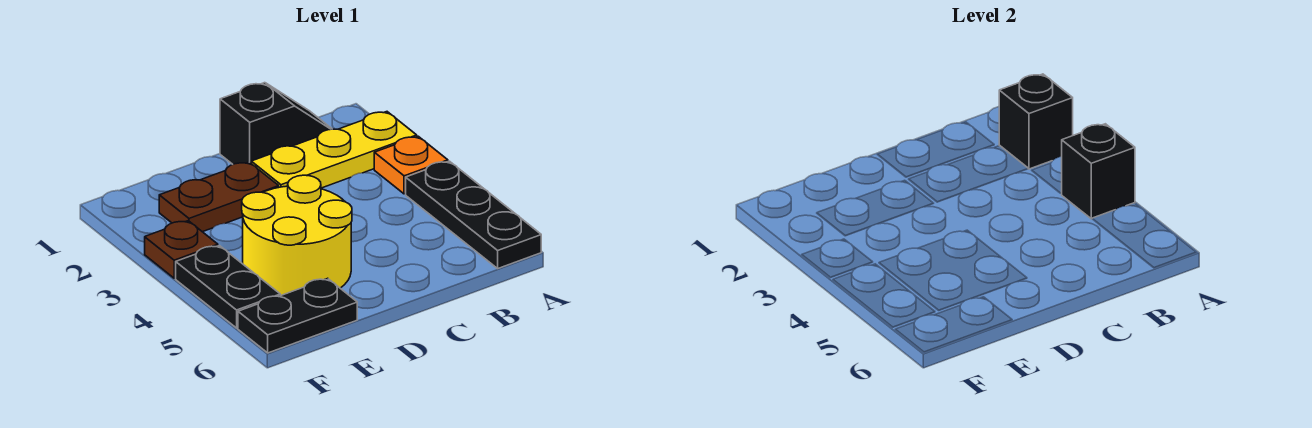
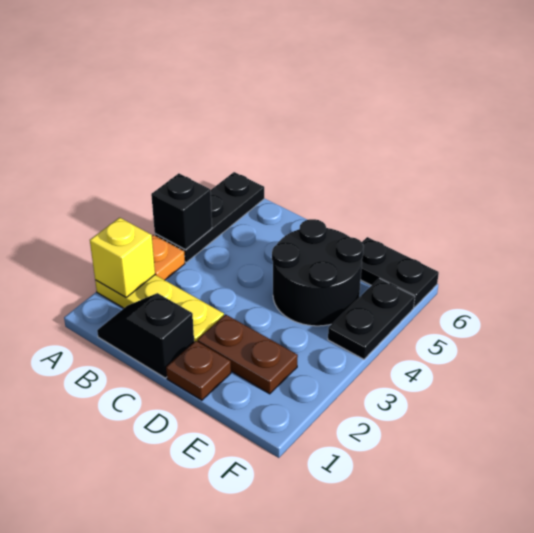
black brick A2 level 2 -> yellow brick A2 level 2
yellow round brick D4:E5 level 1 -> black round brick D4:E5 level 1
brown plate F3 level 1 -> brown plate D1 level 1

